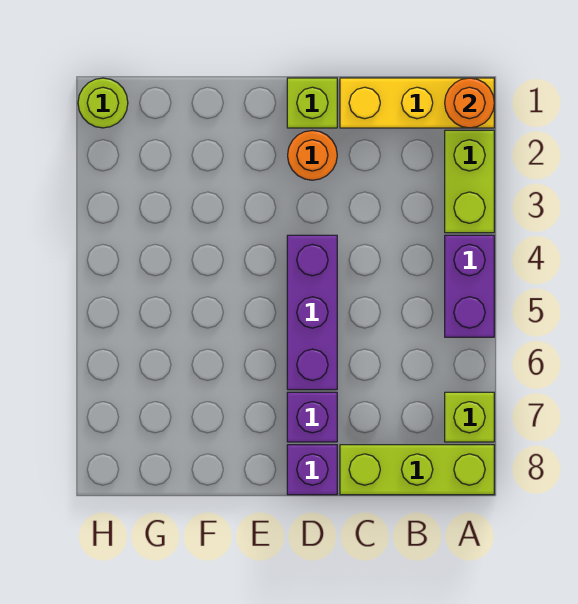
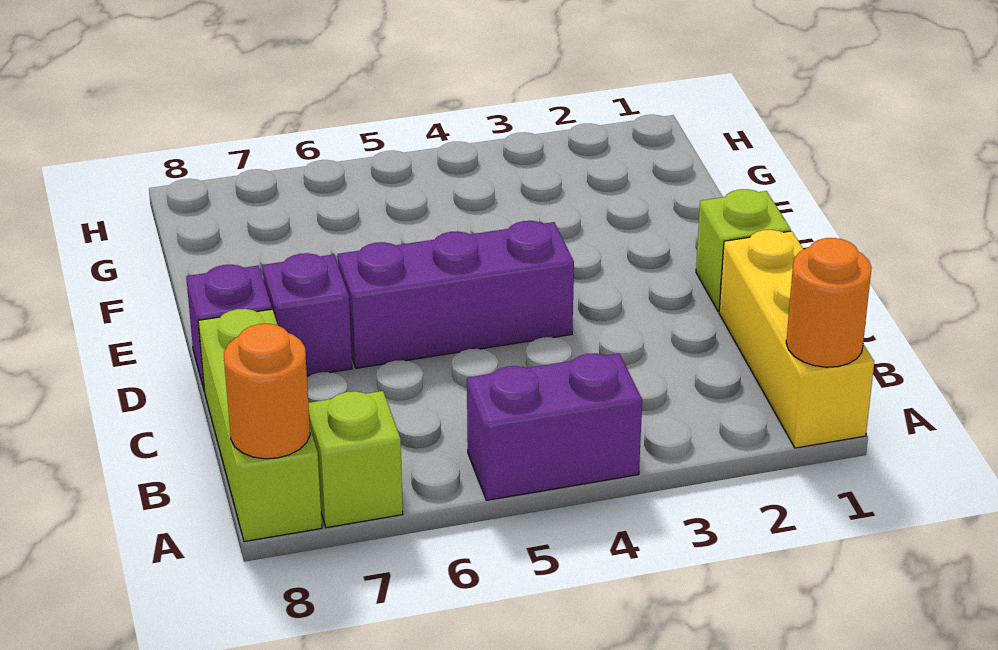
lime brick A2:A3 level 1 -> none
orange round brick D2 level 1 -> orange round brick A8 level 2
lime round brick H1 level 1 -> none

